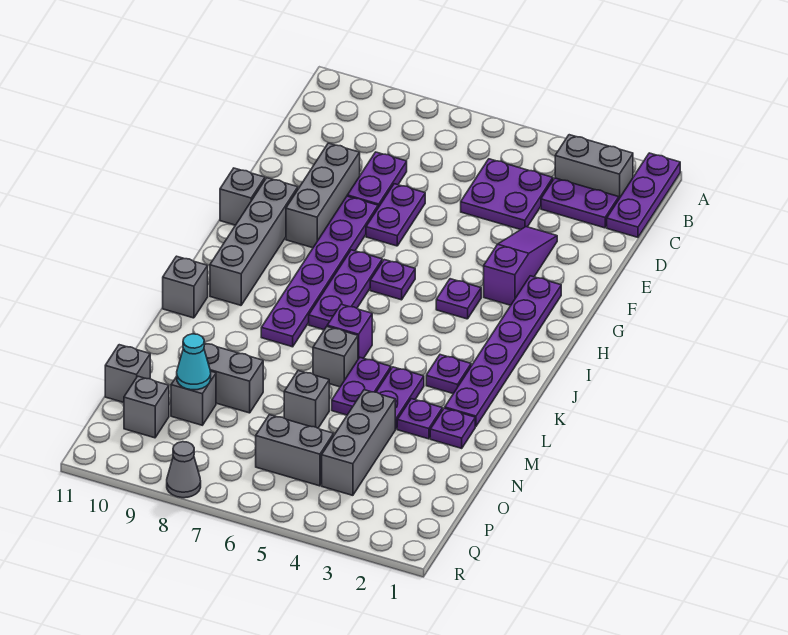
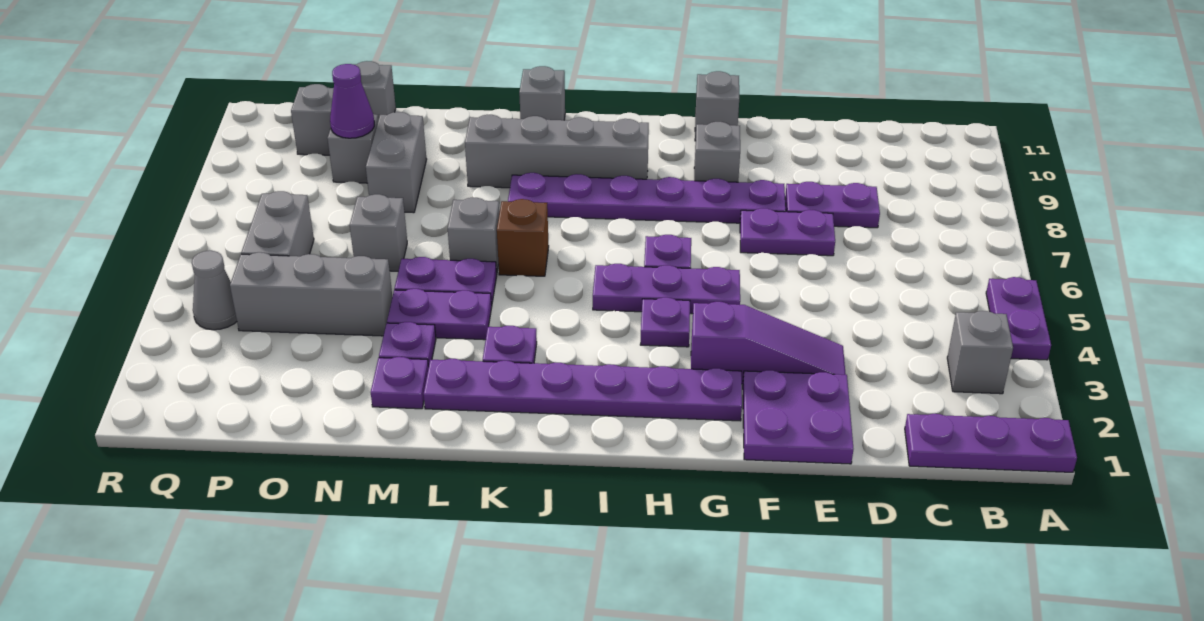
grey brick B2:B3 level 1 -> grey brick B3 level 1
purple plate C2:C3 level 1 -> purple plate A4:A5 level 1
purple plate C4:D5 level 1 -> purple plate E1:F2 level 1
grey brick E9:G9 level 1 -> grey brick G9 level 1
grey brick G10:J10 level 1 -> grey brick I9:L9 level 1
purple plate H7:J7 level 1 -> purple plate G5:I5 level 1
purple brick K6 level 1 -> brown brick K6 level 1
cyan cone O9 level 2 -> purple cone O9 level 2
grey cone R8 level 1 -> grey cone Q4 level 1

